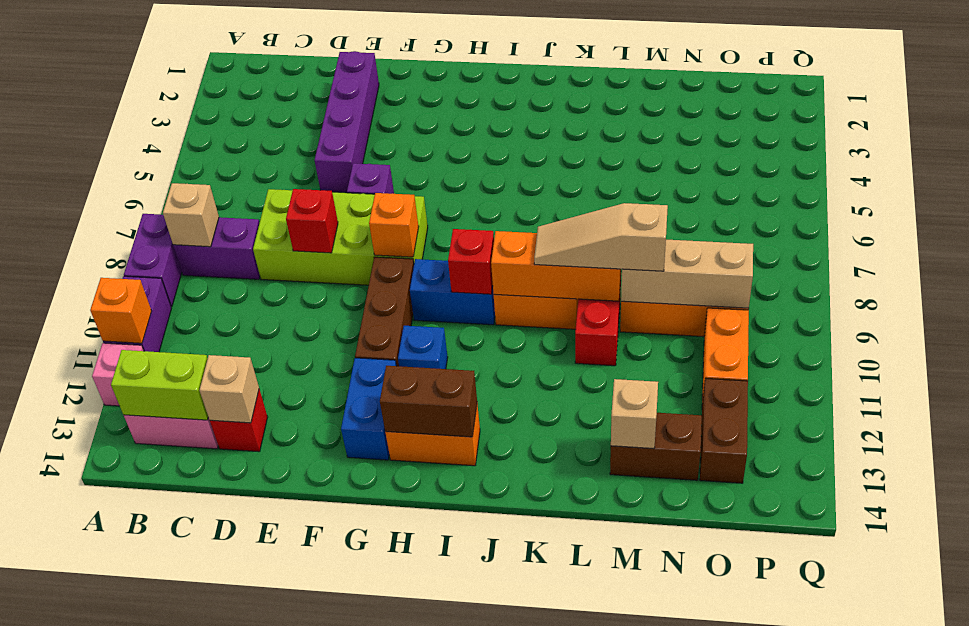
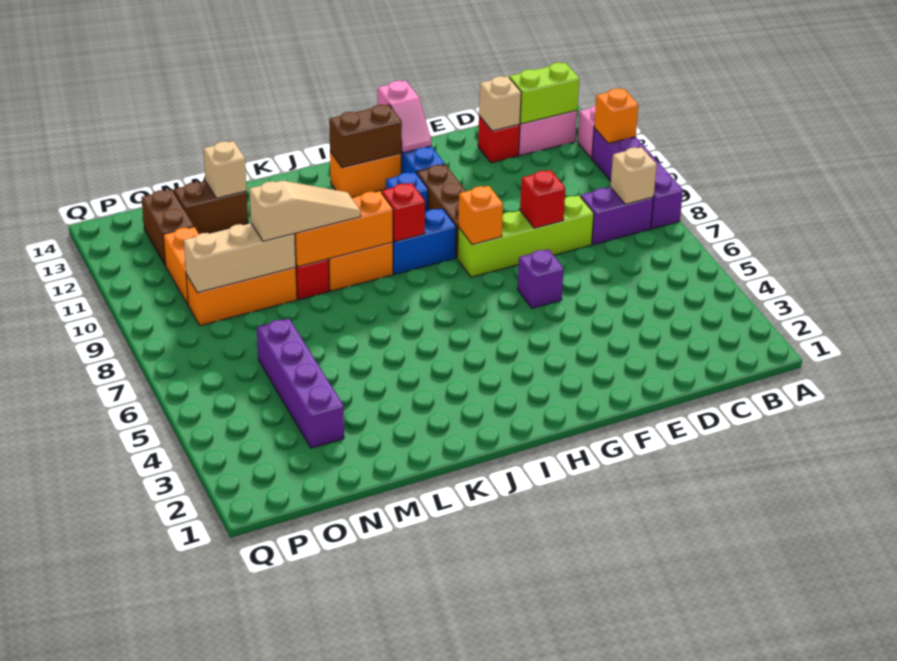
lime brick D7:G8 level 1 -> lime brick D8:G8 level 1
purple brick E2:E5 level 1 -> purple brick N3:N6 level 1
none -> pink slope G13:G14 level 2 top 14

